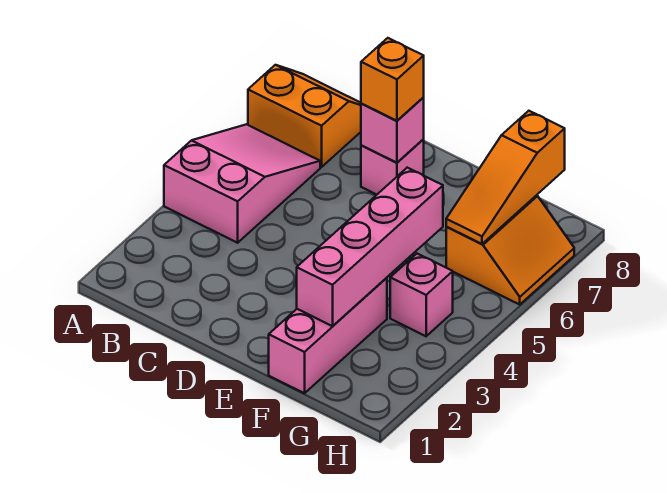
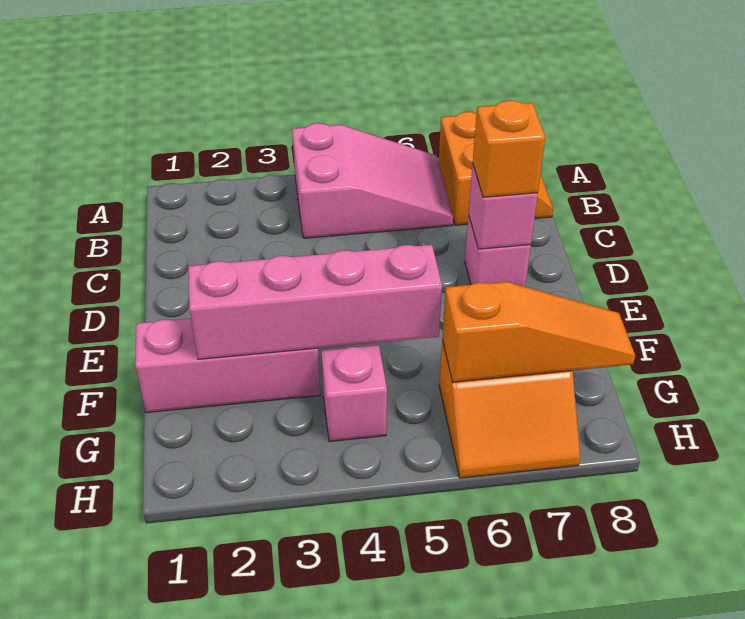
orange slope G6:G8 level 2 top 8 -> orange slope G6:G8 level 2 top 6

